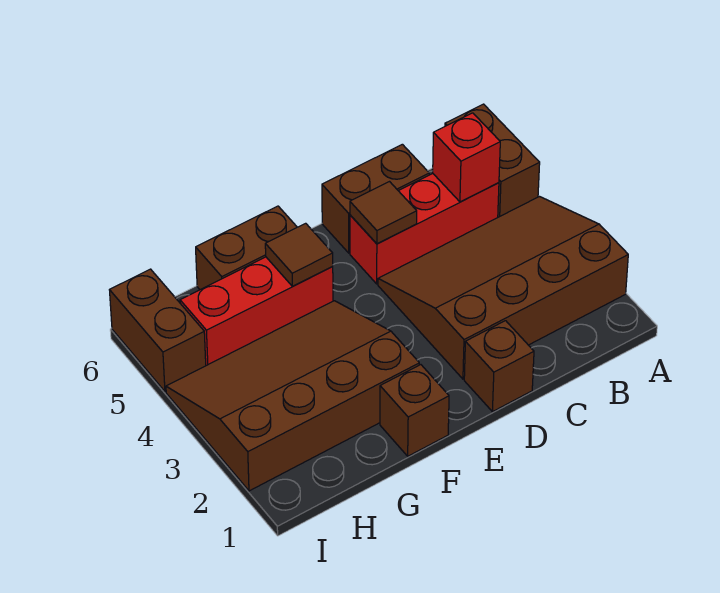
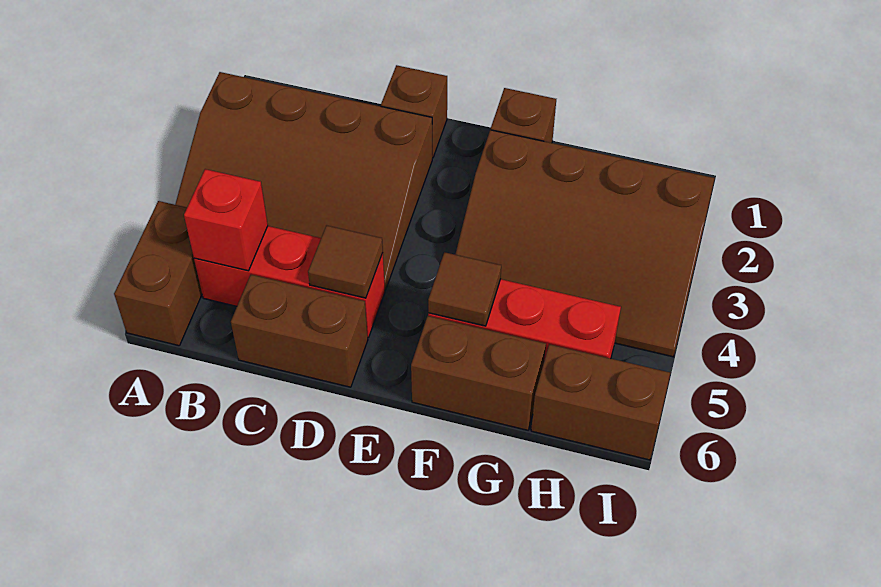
brown brick I5:I6 level 1 -> brown brick H6:I6 level 1

